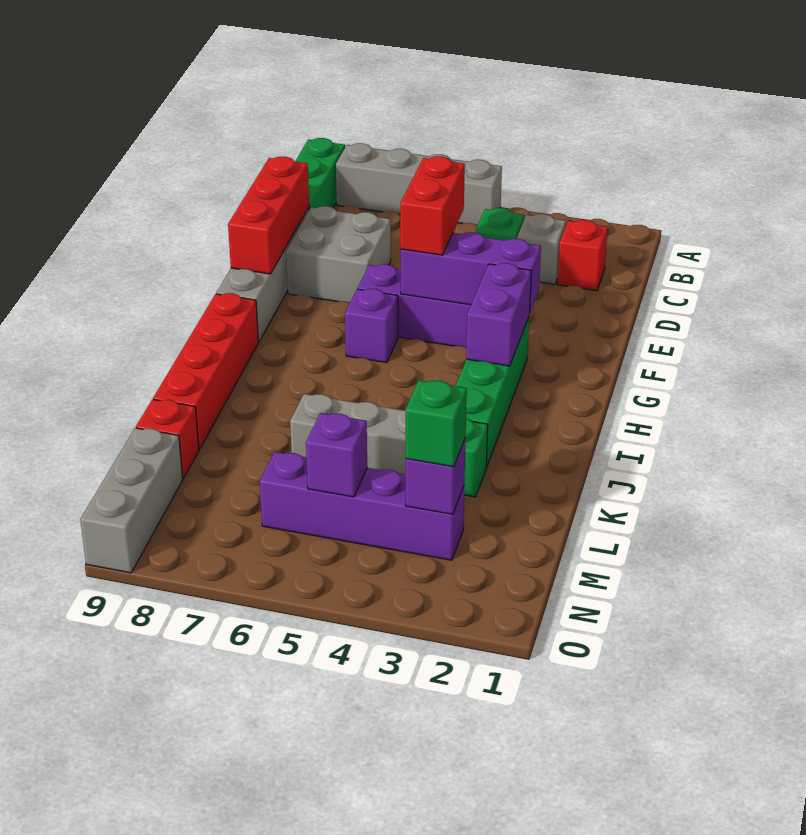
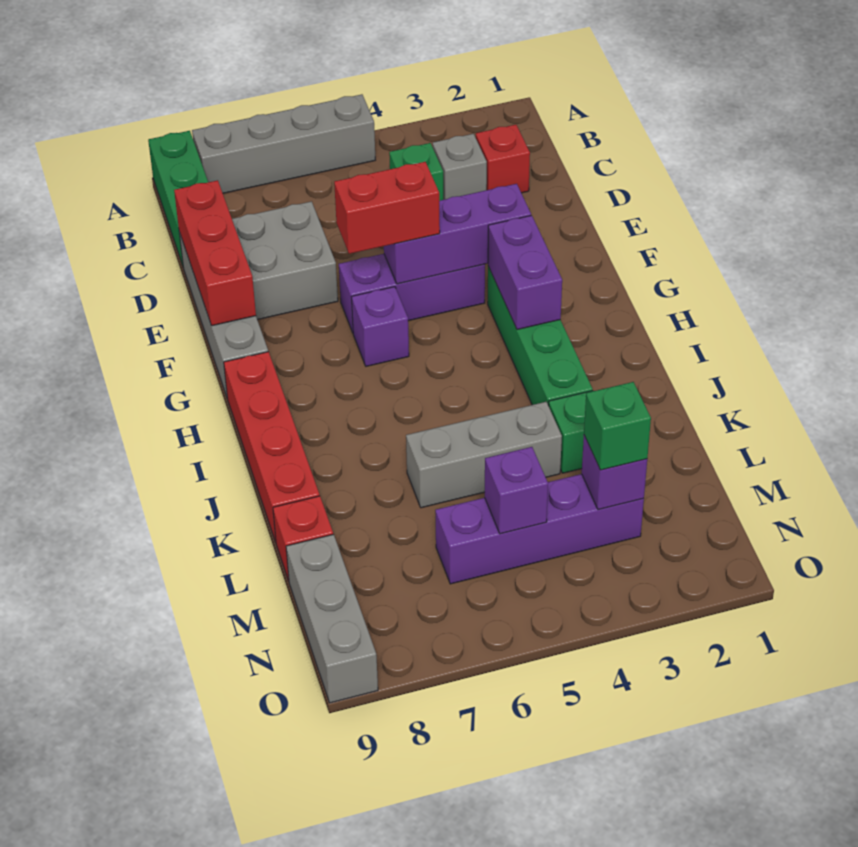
red brick E5:F5 level 3 -> red brick F5:F6 level 3

